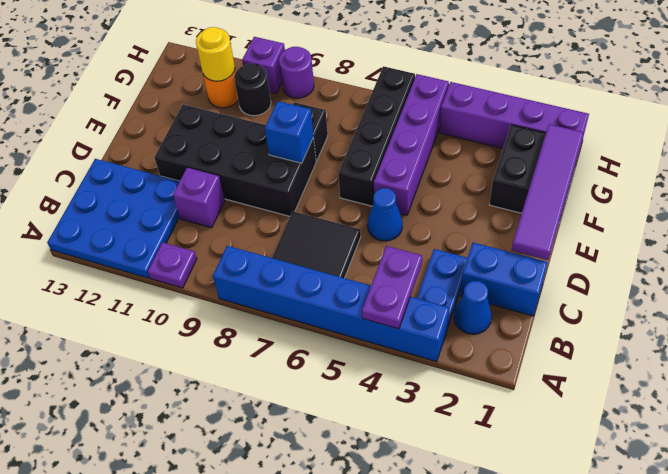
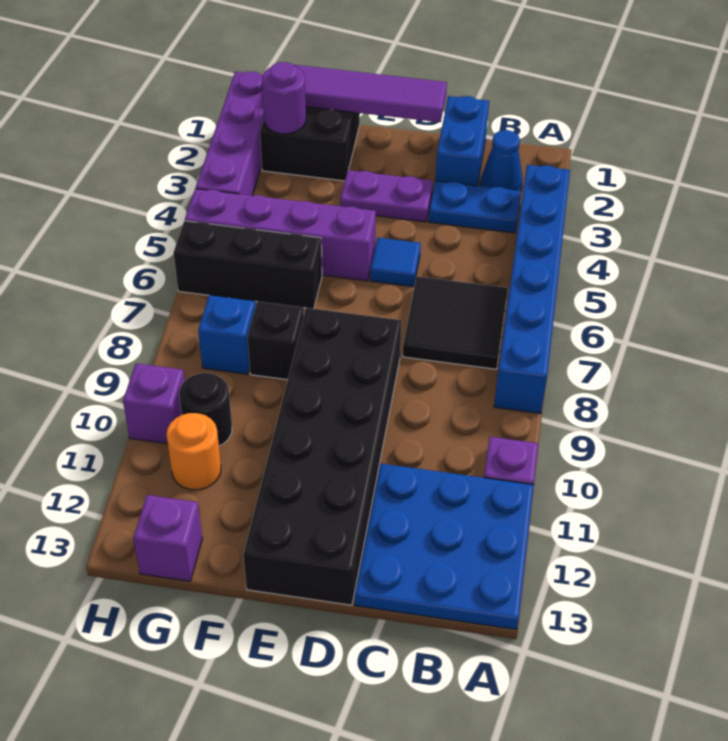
purple plate A4:B4 level 2 -> purple plate D3:E3 level 1
purple brick C10 level 1 -> purple brick G13 level 1
blue cone D5 level 1 -> blue tile D5 level 1
black brick D8:E11 level 1 -> black brick D8:E13 level 1
black brick E6:H6 level 1 -> black brick F6:H6 level 1
blue brick E8 level 2 -> blue brick G8 level 1
yellow round brick G11 level 2 -> none
purple round brick H9 level 1 -> purple round brick G2 level 2

